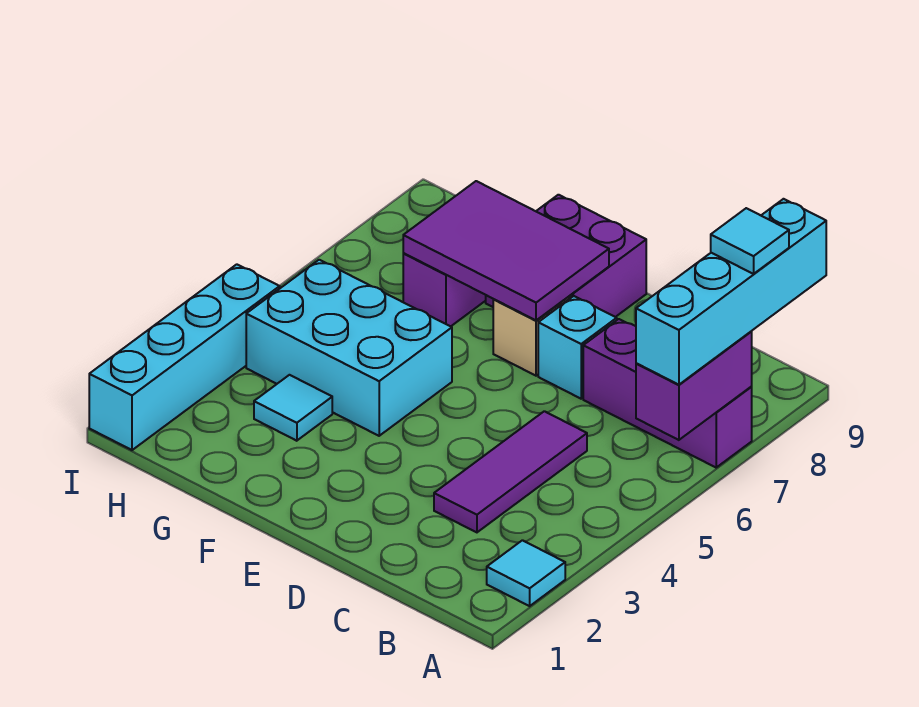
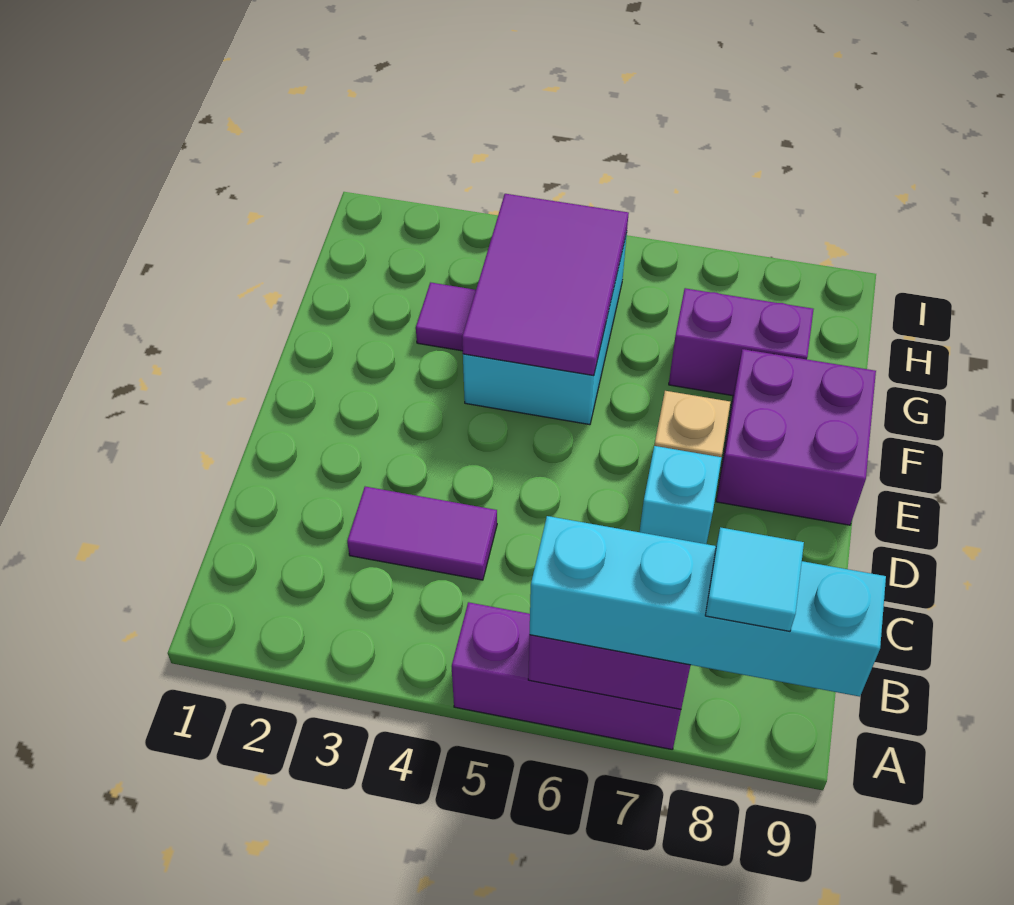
cyan tile A2 level 1 -> none
purple brick A7:C7 level 1 -> purple brick A5:A7 level 1
purple tile C3:C5 level 1 -> purple tile C3:C4 level 1
purple tile E7:G8 level 2 -> purple tile F4:H5 level 2
cyan tile G3 level 1 -> purple tile G3 level 1
cyan brick I1:I4 level 1 -> none

